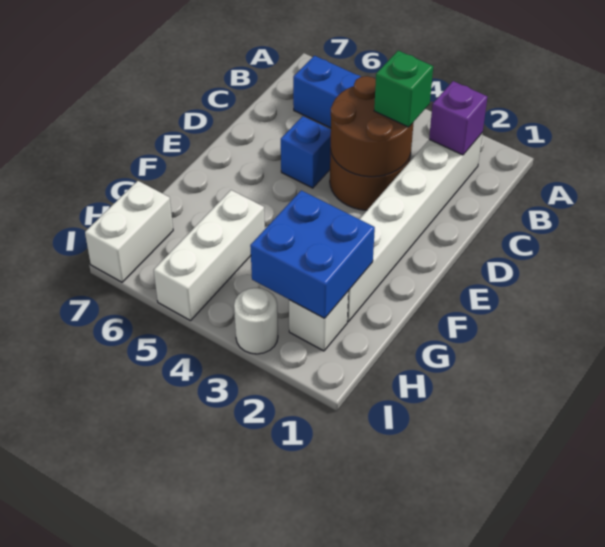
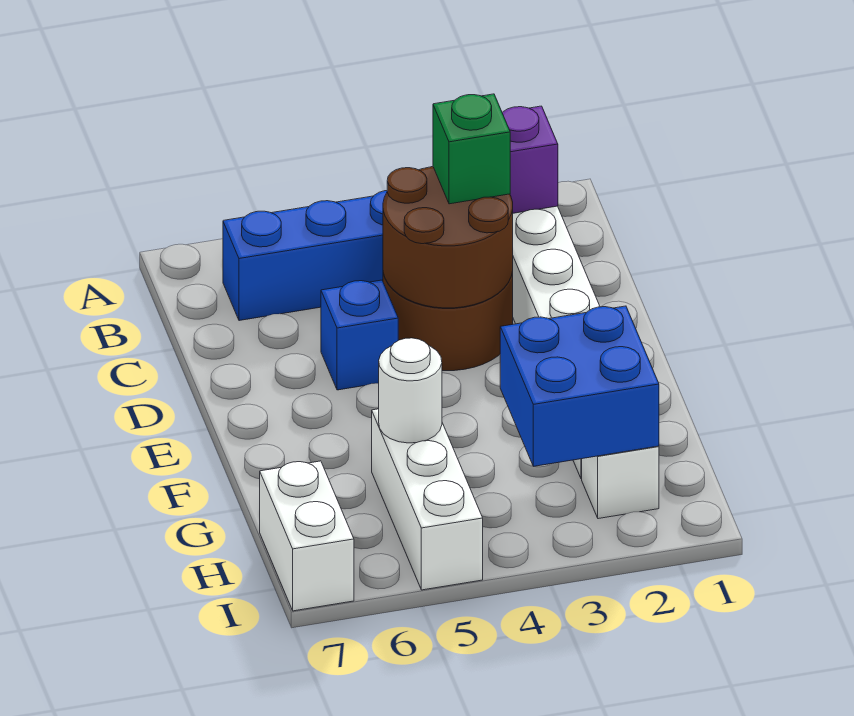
white round brick I3 level 1 -> white round brick G5 level 2

